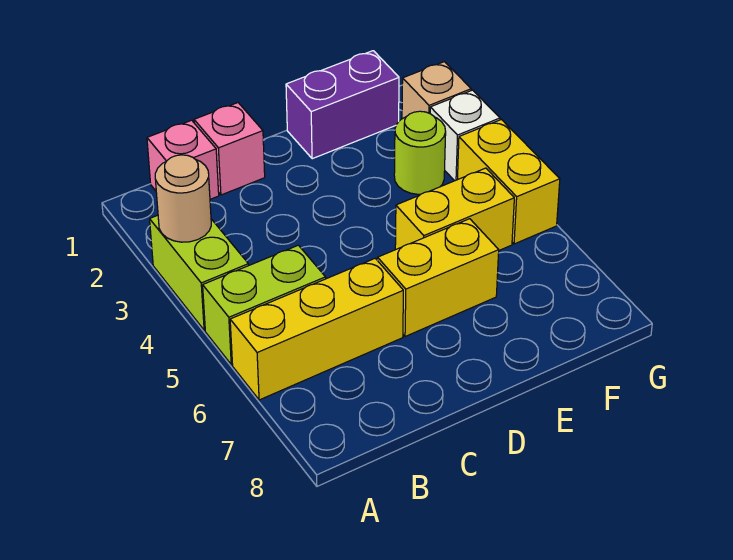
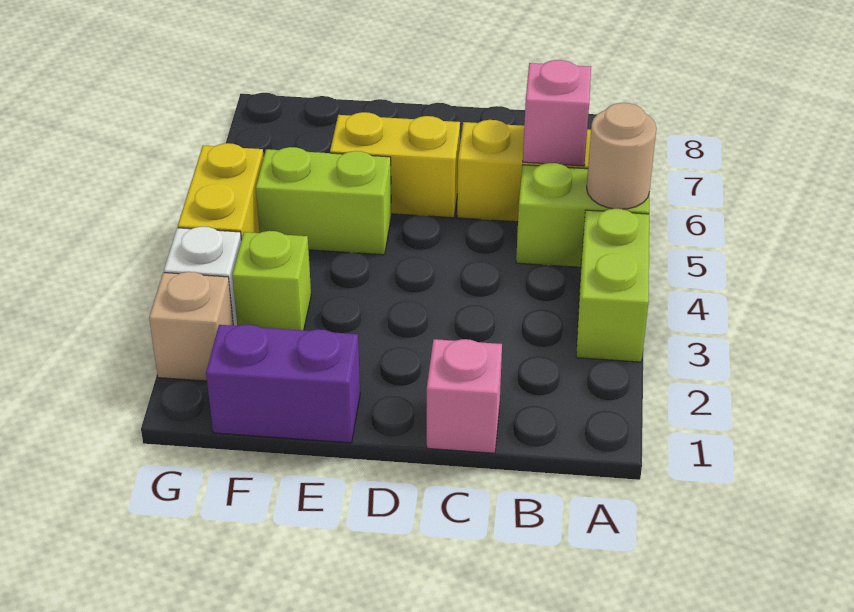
tan round brick A3 level 2 -> tan round brick A5 level 2
pink brick B1 level 1 -> pink brick B6 level 2
yellow brick E5:F5 level 1 -> lime brick E5:F5 level 1
lime round brick F3 level 1 -> lime brick F3 level 1

